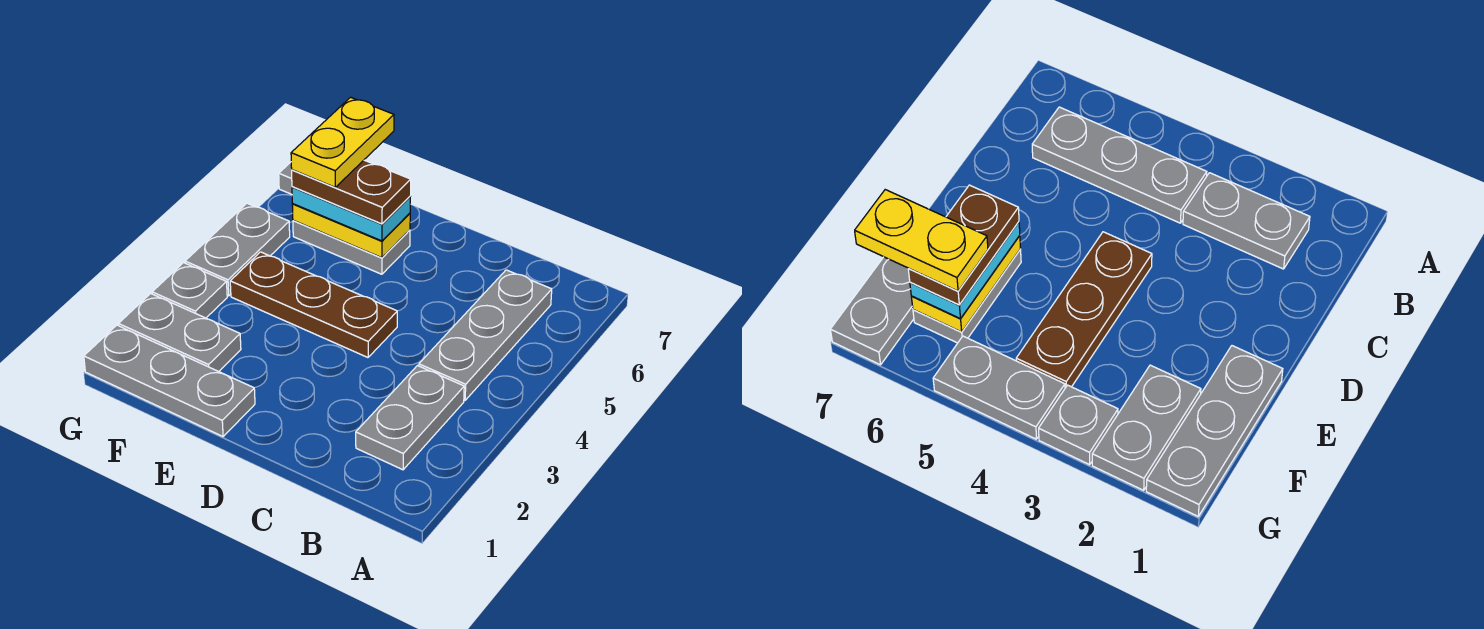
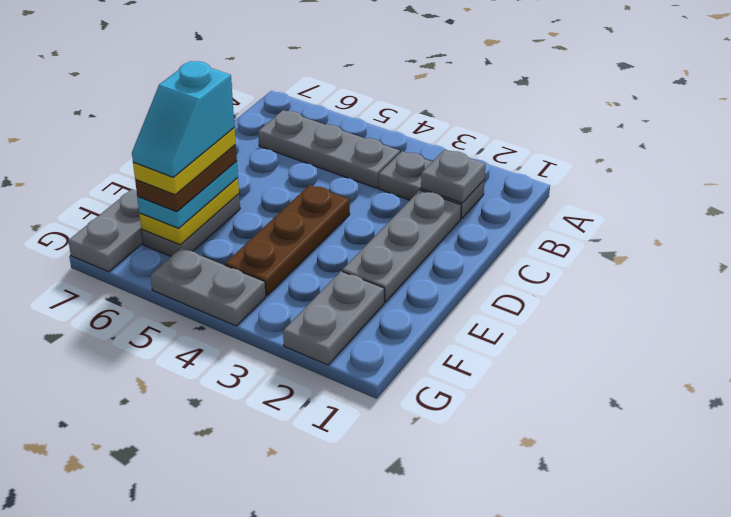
grey plate E1:G1 level 1 -> grey plate C2:E2 level 1
none -> cyan slope E6:F6 level 6 top E
yellow plate F6:F7 level 5 -> yellow plate E6:F6 level 5
grey plate G3 level 1 -> grey plate B2 level 2

